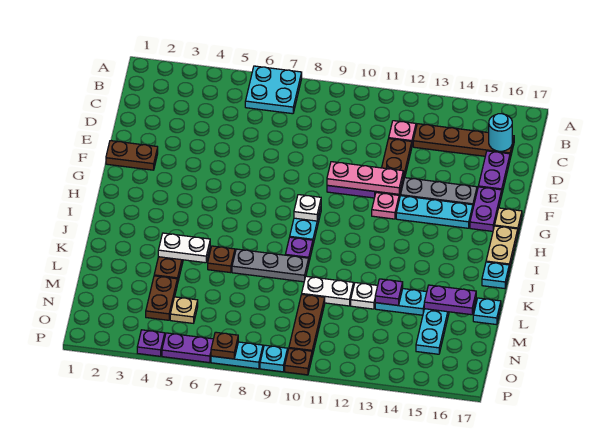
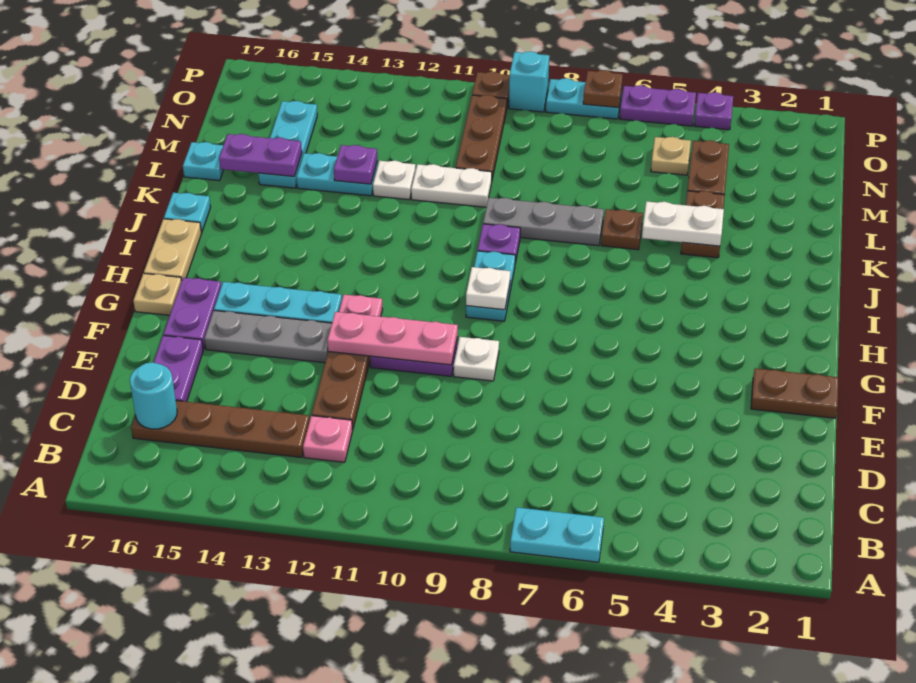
cyan plate A6:B7 level 1 -> cyan plate A6:A7 level 1
none -> white plate F9 level 1
cyan plate P9 level 1 -> cyan brick P9 level 1

